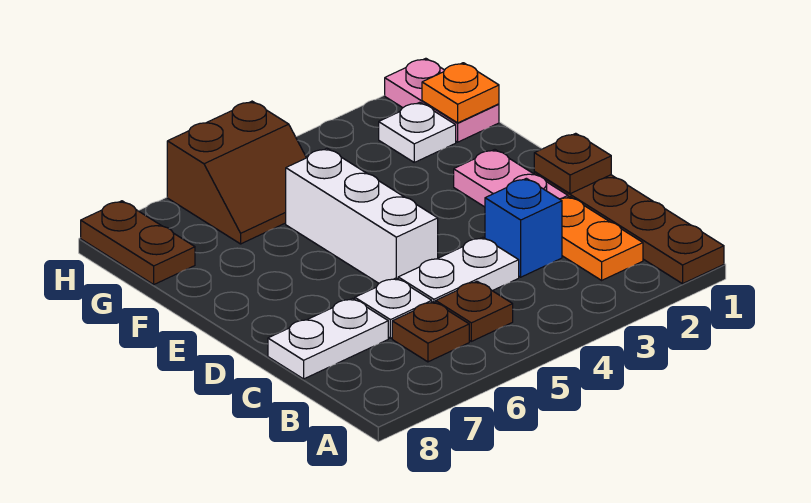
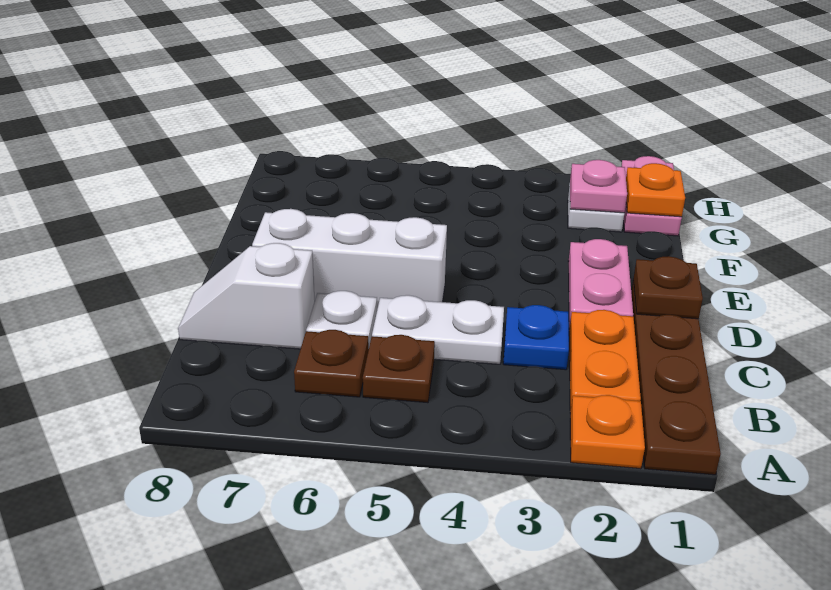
none -> orange plate A2 level 1
blue brick C3 level 1 -> blue plate C3 level 1
white plate C7:C8 level 1 -> white slope C7:C8 level 1 top 7
white brick D5:F5 level 1 -> white brick D5:D7 level 1
none -> pink plate G2 level 2
brown slope G5:H6 level 1 top H -> none
brown plate G8:H8 level 1 -> none

